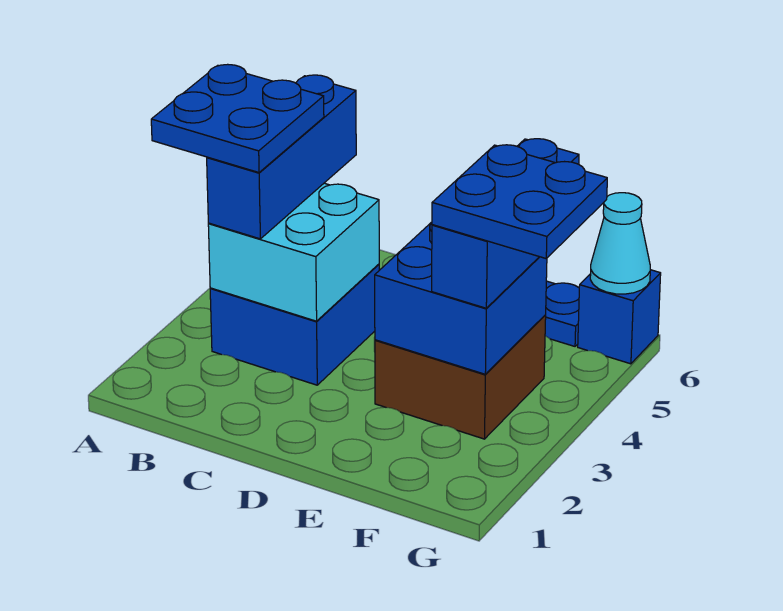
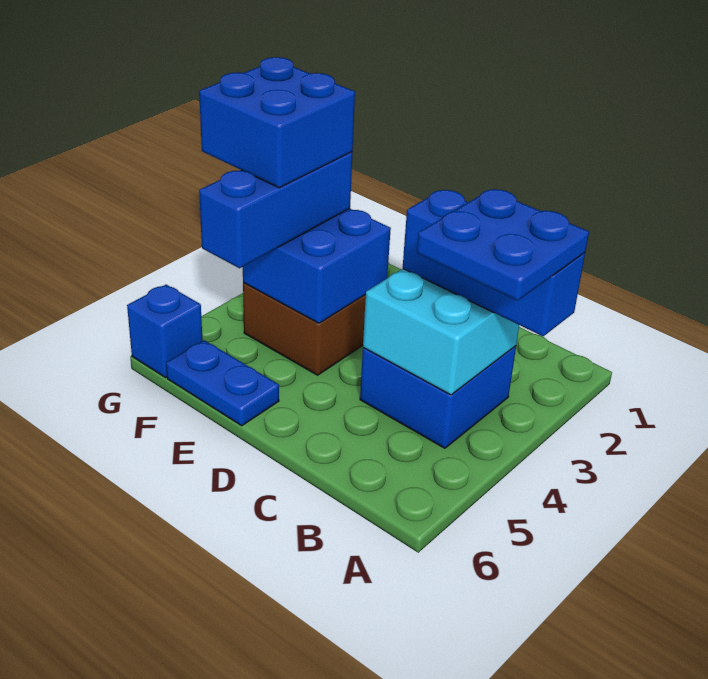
blue brick B3:B5 level 3 -> blue brick A3:C3 level 3
blue plate F3:G4 level 4 -> blue brick F3:G4 level 4
cyan cone G6 level 2 -> none

